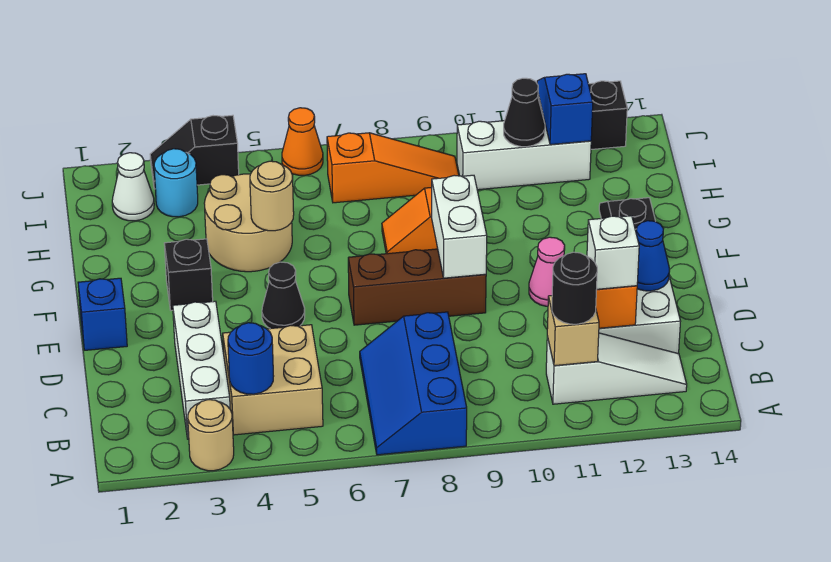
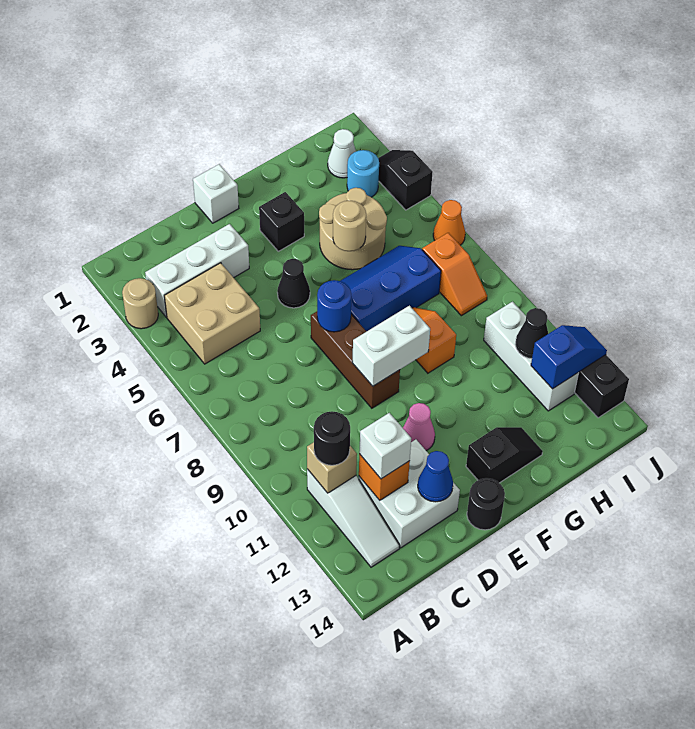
blue slope A7:C8 level 1 top 8 -> blue slope F6:H7 level 1 top 7
blue round brick B4 level 2 -> blue round brick E7 level 2
blue brick E1 level 1 -> white brick E1 level 1
none -> black round brick E14 level 1
orange slope I7:I9 level 1 top 7 -> orange slope I7:I8 level 1 top 7

